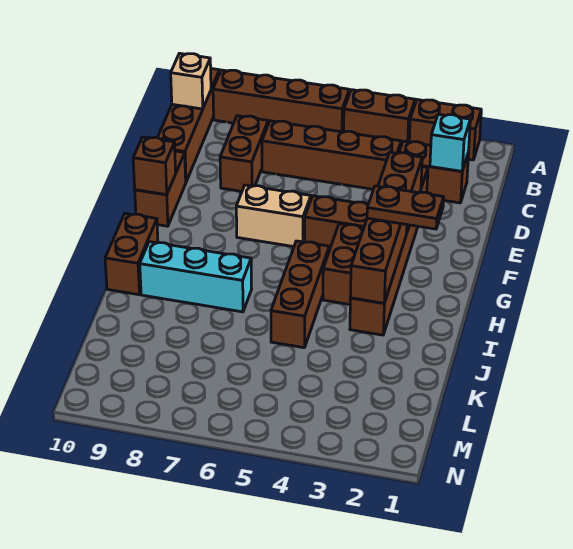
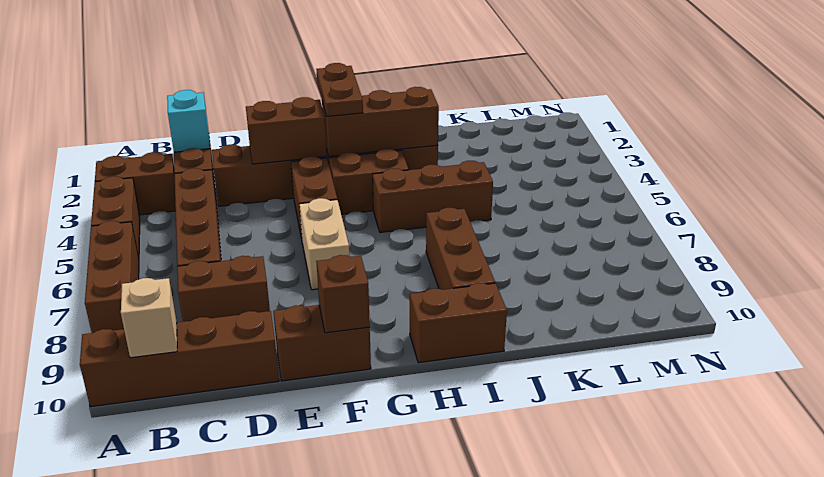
brown brick A2:A3 level 1 -> brown brick A3:B3 level 1
brown brick A6:A9 level 1 -> brown brick A6:A8 level 1
cyan brick I7:I9 level 1 -> brown brick I7:I9 level 1

